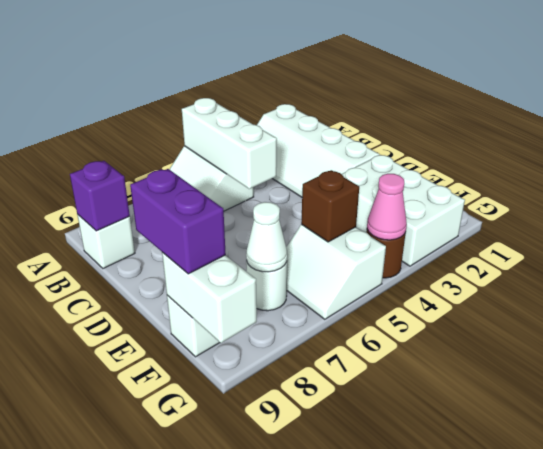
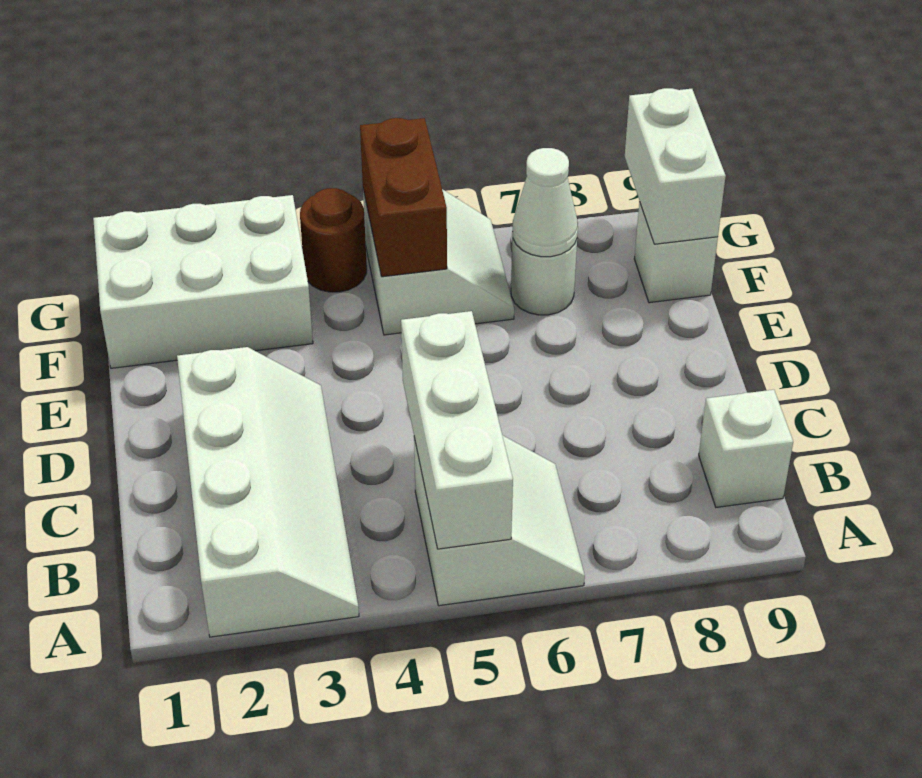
purple brick B9 level 2 -> none
white brick E2:G3 level 1 -> white brick F1:G3 level 1
purple brick E9:F9 level 3 -> none
brown brick F5 level 2 -> brown brick F5:G5 level 2
pink cone G4 level 2 -> none

